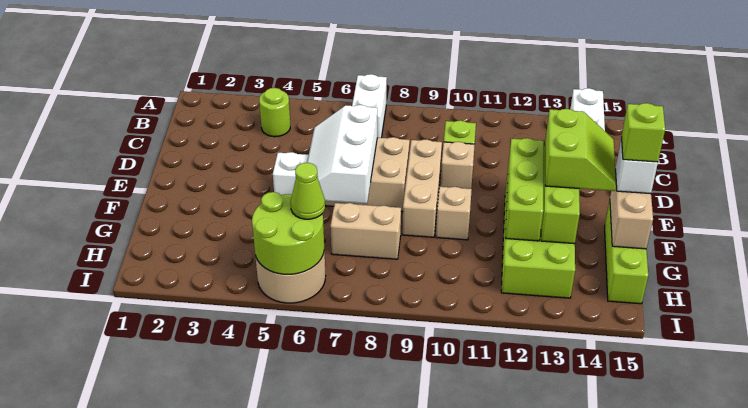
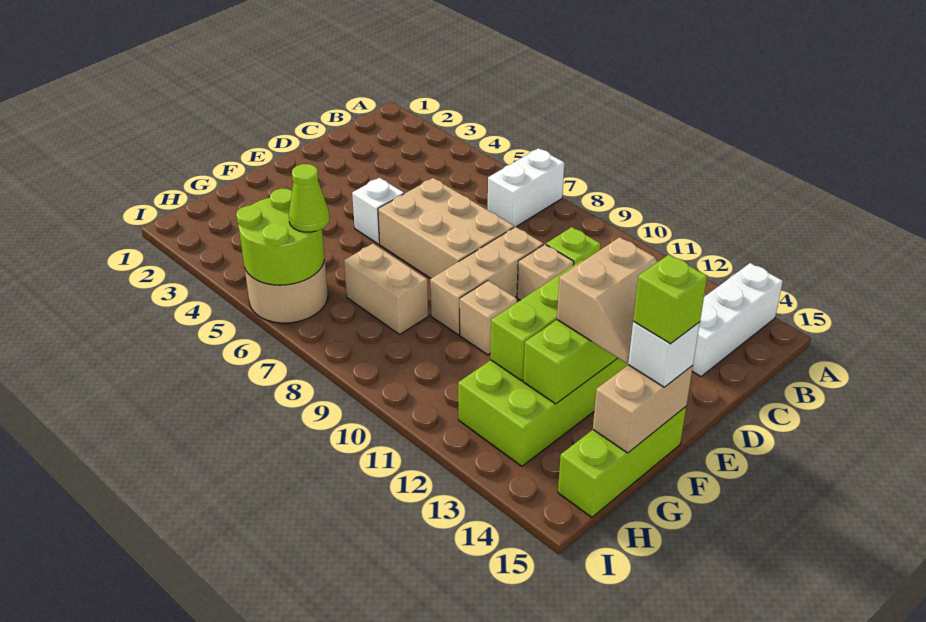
lime round brick B4 level 1 -> none
white slope D6:F7 level 2 top 7 -> none
lime slope E13:F14 level 3 top 13 -> tan slope E13:F14 level 3 top 13

